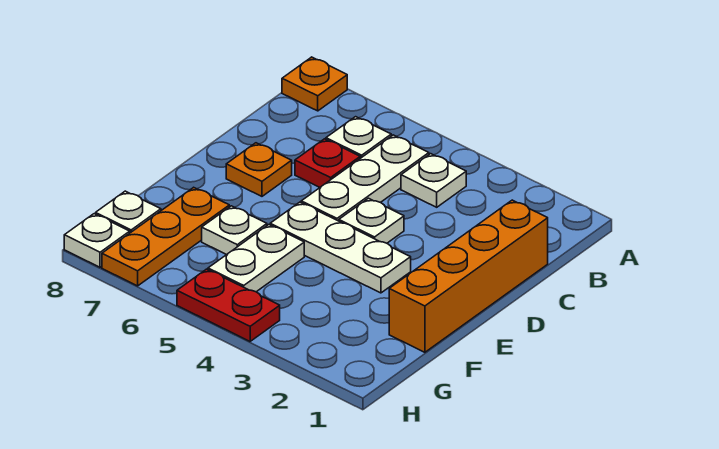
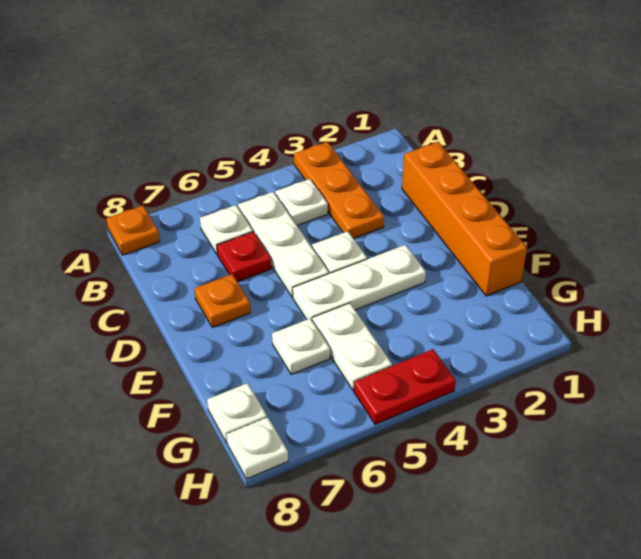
orange plate F7:H7 level 1 -> orange plate A3:C3 level 1

